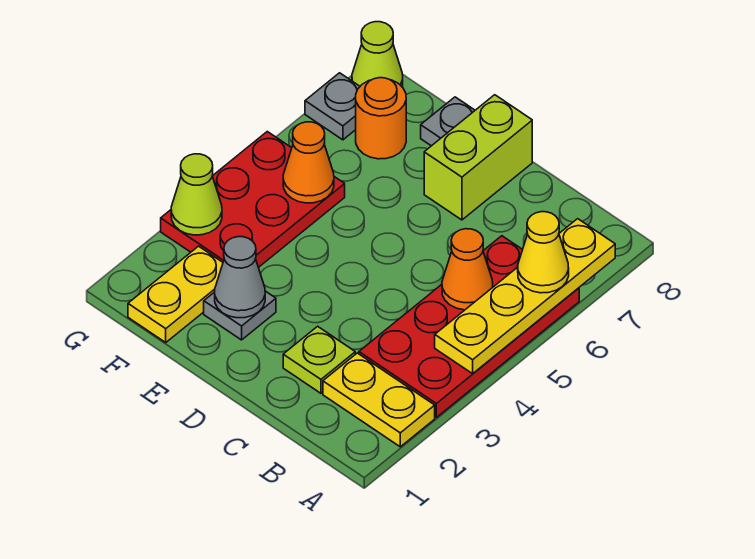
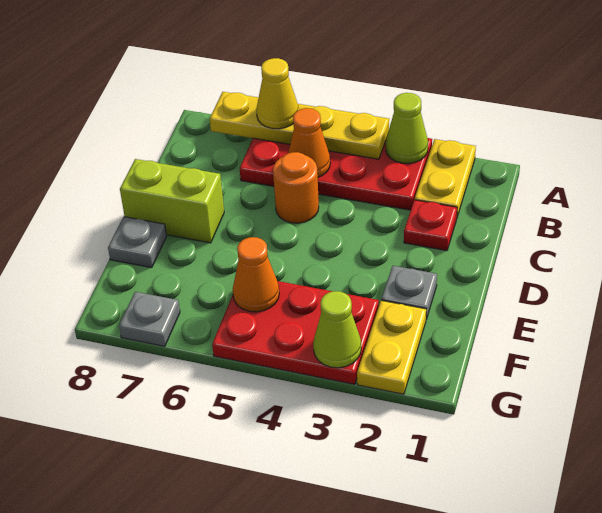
lime plate C2 level 1 -> red plate C2 level 1
grey cone E2 level 2 -> none
yellow plate F1:F2 level 1 -> yellow plate F2:G2 level 1
orange round brick F7 level 1 -> orange round brick C5 level 1
lime cone G8 level 1 -> lime cone A3 level 2

